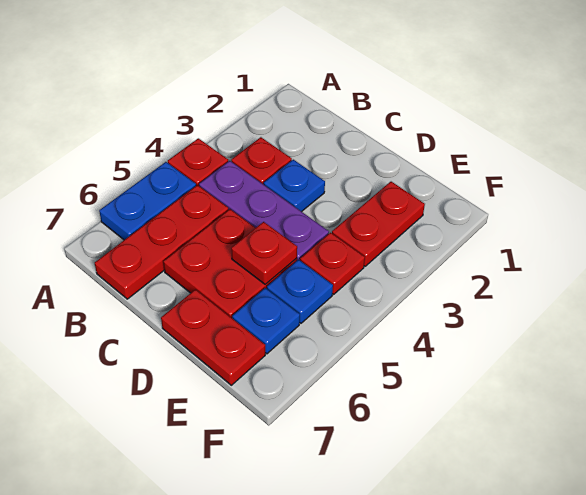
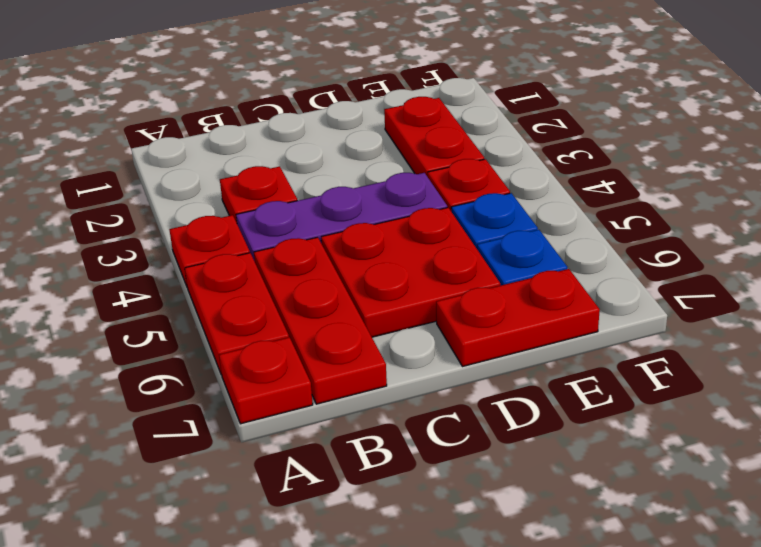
blue plate A5:A6 level 1 -> red plate A5:A6 level 1
blue plate C3 level 1 -> none
red plate D5 level 2 -> red plate A7 level 1

